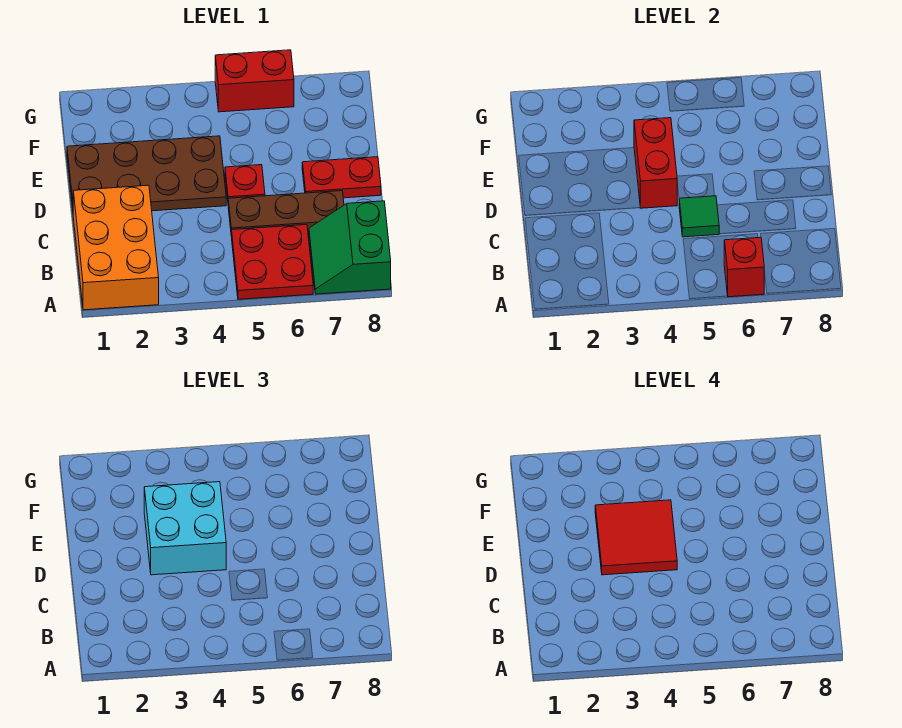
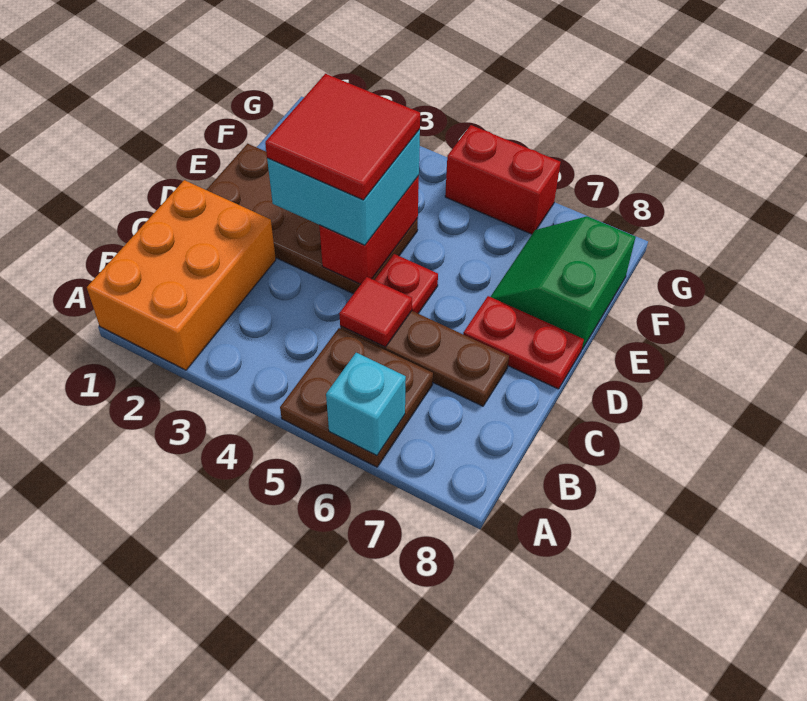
red plate A5:B6 level 1 -> brown plate A5:B6 level 1
red brick A6 level 2 -> cyan brick A6 level 2
green slope A7:B8 level 1 top 8 -> green slope E7:F8 level 1 top 8
green tile C5 level 2 -> red tile C5 level 2

